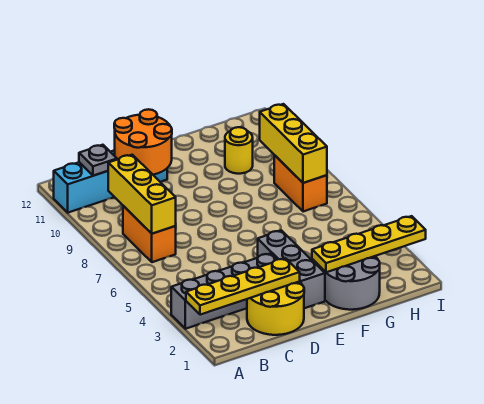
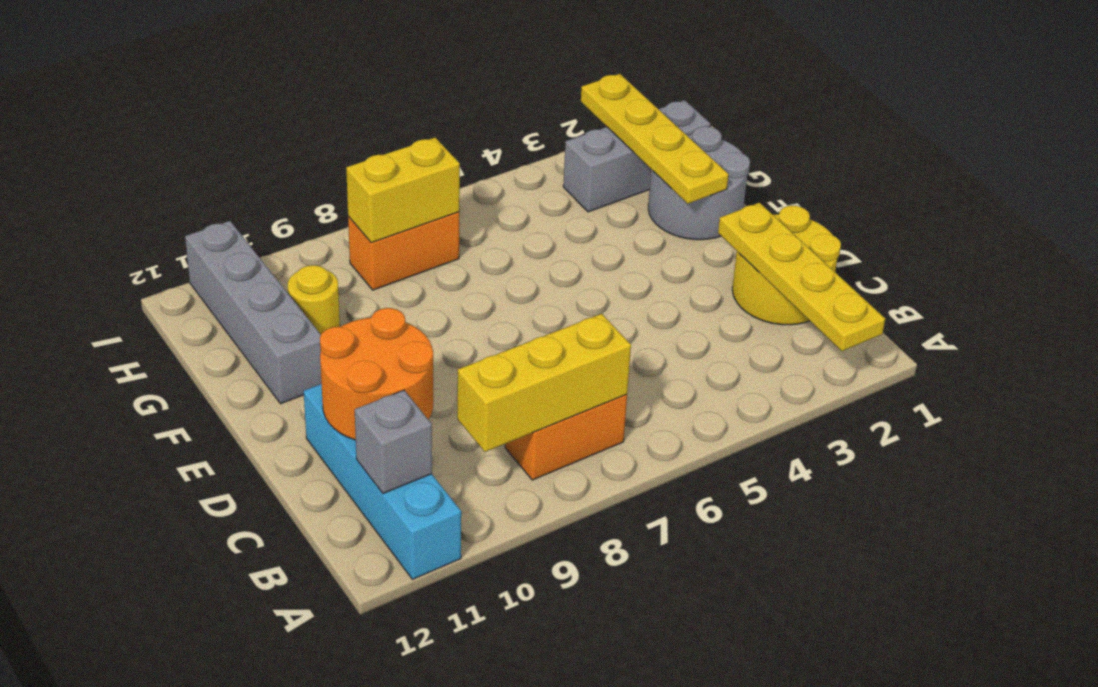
grey brick A3:D3 level 1 -> grey brick F11:I11 level 1
grey plate B11 level 2 -> grey brick B11 level 2
grey brick E2:E4 level 1 -> grey brick H1:H3 level 1
yellow brick H7:H9 level 2 -> yellow brick H7:H8 level 2

